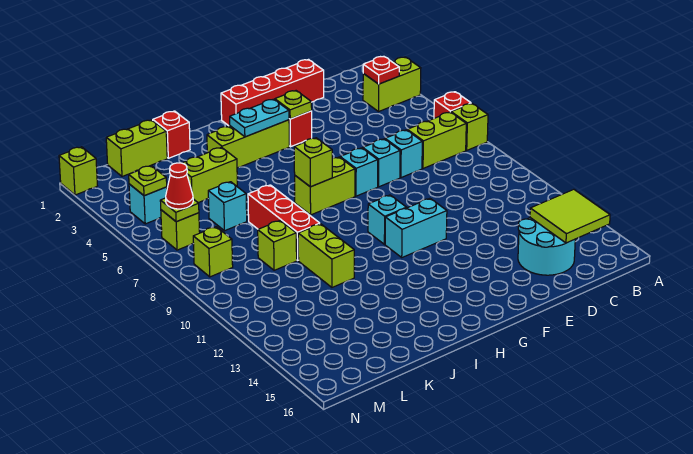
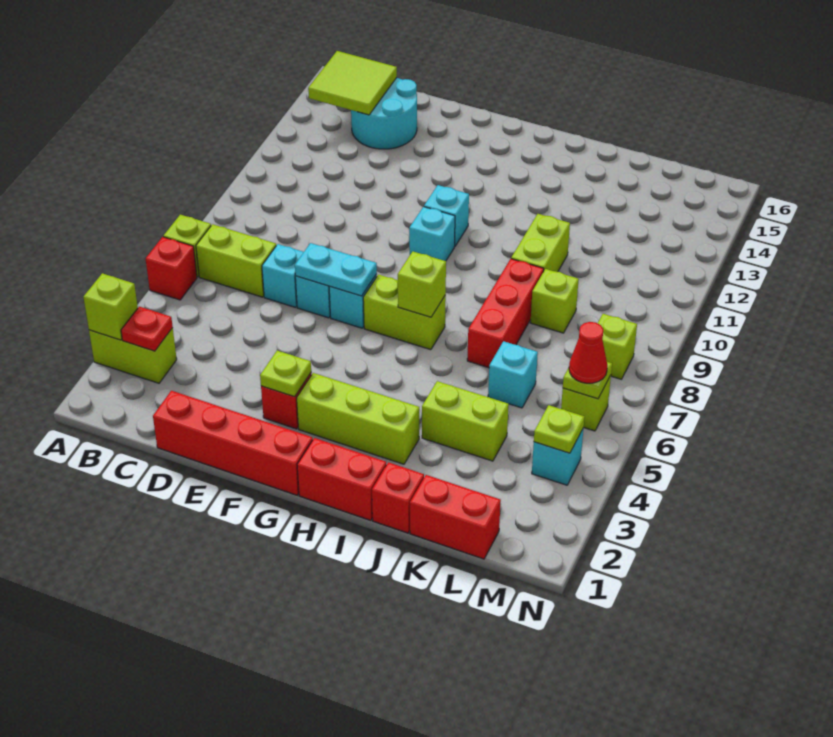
cyan brick F11:G11 level 1 -> cyan brick G11 level 1
cyan plate G3:H3 level 2 -> cyan plate E7:F7 level 2
none -> red brick H1:I1 level 1
lime brick K1:L1 level 1 -> red brick K1:L1 level 1
lime brick N1 level 1 -> lime brick A3 level 2

